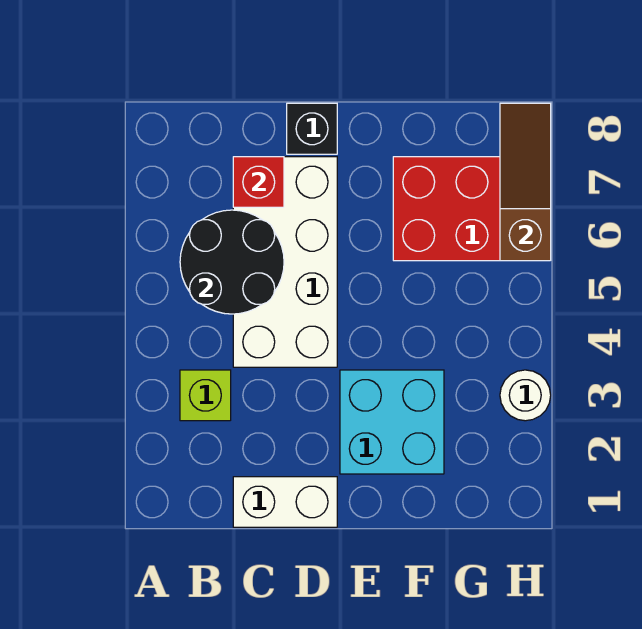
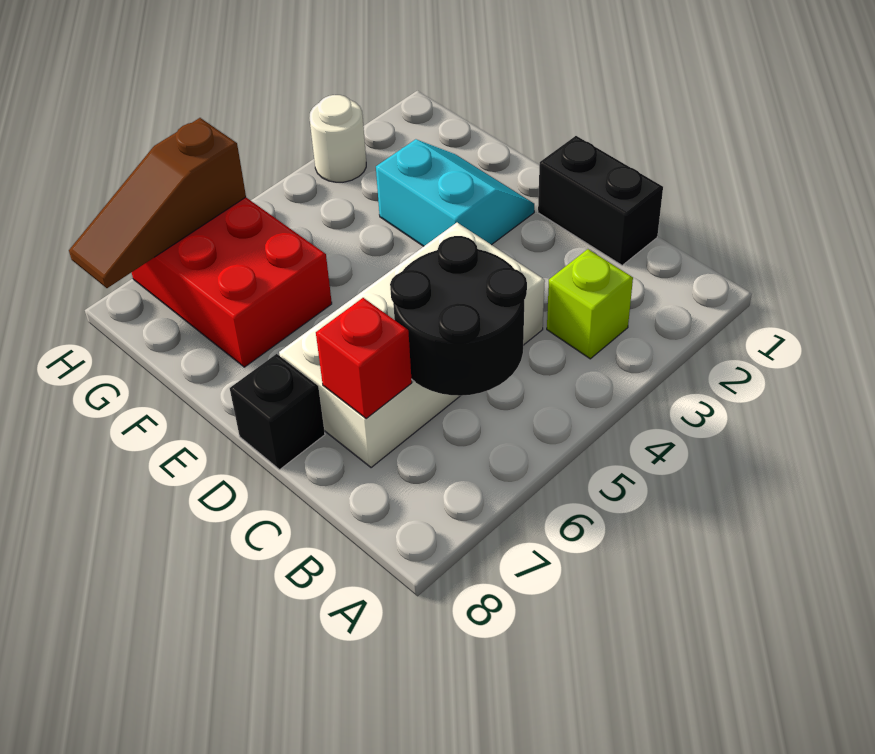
white brick C1:D1 level 1 -> black brick C1:D1 level 1
cyan brick E2:F3 level 1 -> cyan slope E2:F3 level 1 top 3

